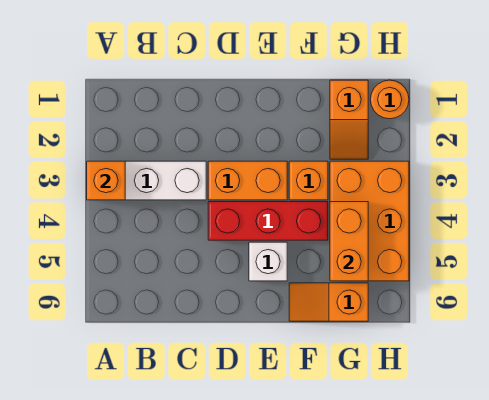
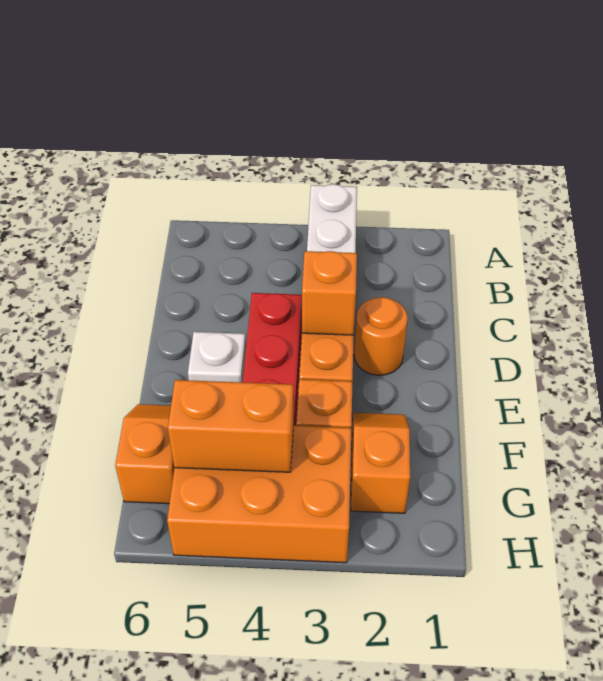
orange brick A3 level 2 -> orange brick D3 level 2
orange slope G1:G2 level 1 top 1 -> orange slope F2:G2 level 1 top G
orange round brick H1 level 1 -> orange round brick D2 level 1

